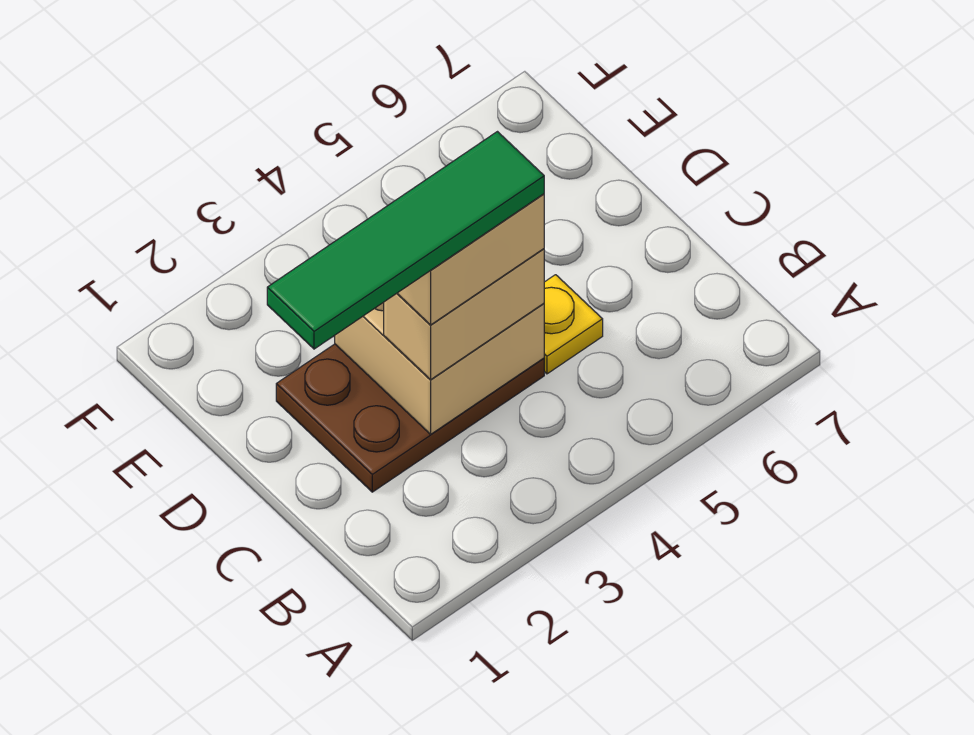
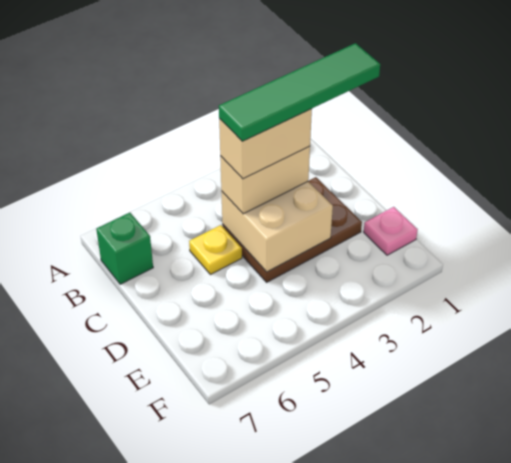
none -> green brick B7 level 1
none -> pink plate E1 level 1

